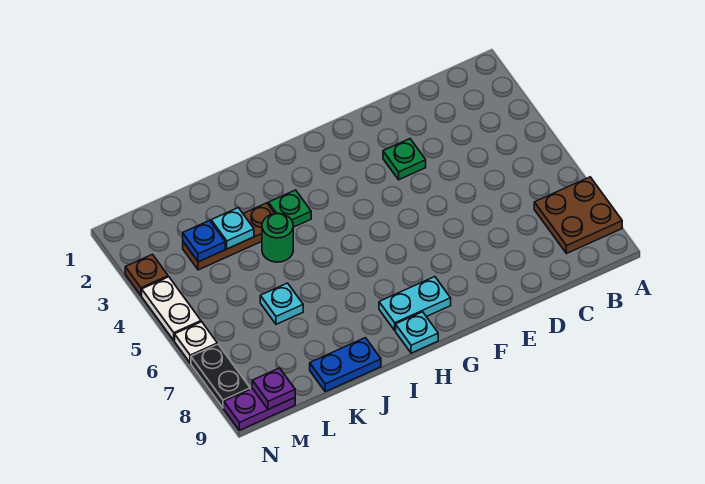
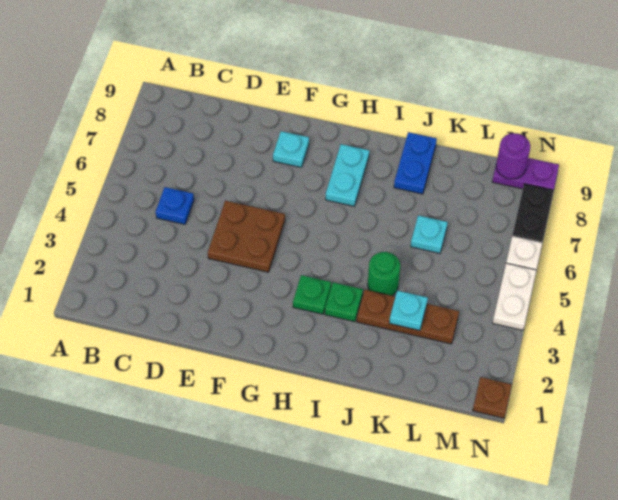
brown plate A7:B8 level 1 -> brown plate E4:F5 level 1
green plate E3 level 1 -> green plate H3 level 1
cyan plate G8:H8 level 1 -> cyan plate H7:H8 level 1
cyan plate H9 level 1 -> cyan plate F8 level 1
blue plate J9:K9 level 1 -> blue plate J8:J9 level 1
blue plate L3 level 2 -> blue plate C5 level 1
purple plate M9 level 2 -> purple round brick M9 level 2
brown plate N3 level 1 -> brown plate N1 level 1

